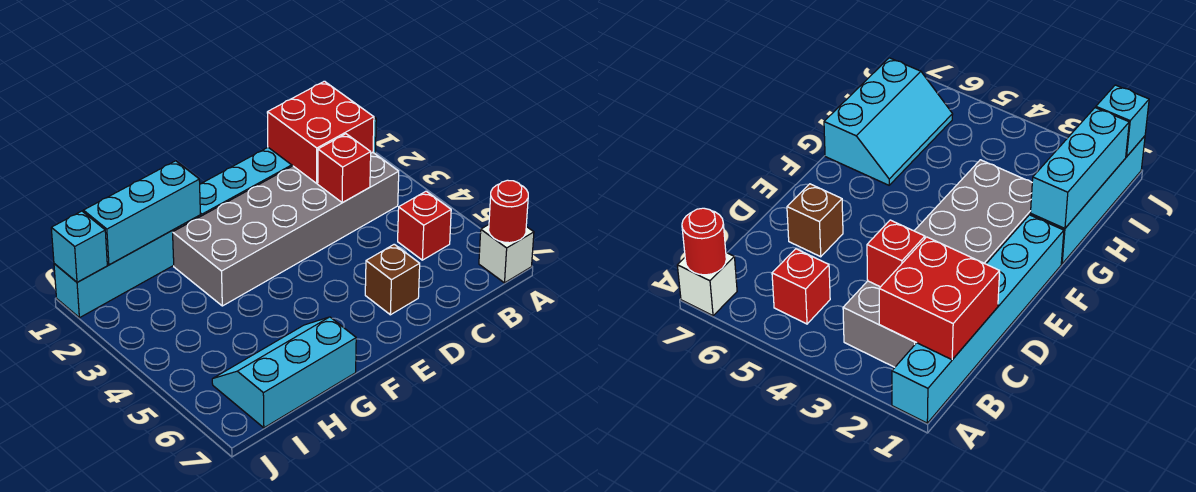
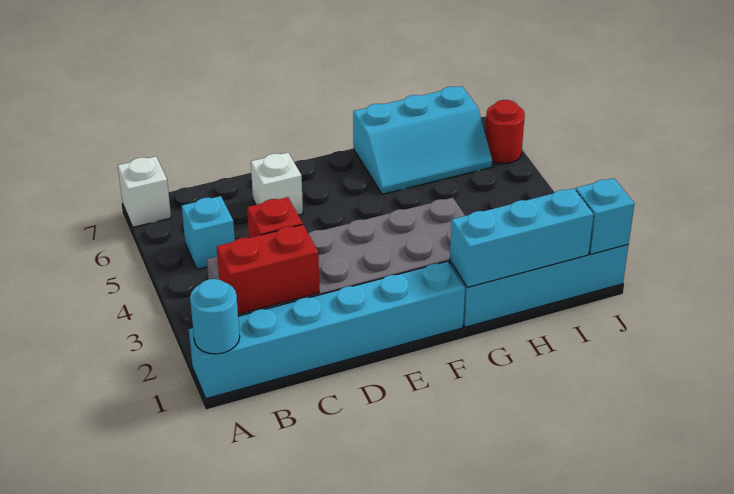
none -> cyan round brick A1 level 2
red round brick A7 level 2 -> red round brick J6 level 1
red brick B1:C2 level 2 -> red brick B2:C2 level 2
red brick B5 level 1 -> cyan brick B5 level 1
brown brick D6 level 1 -> white brick D6 level 1

